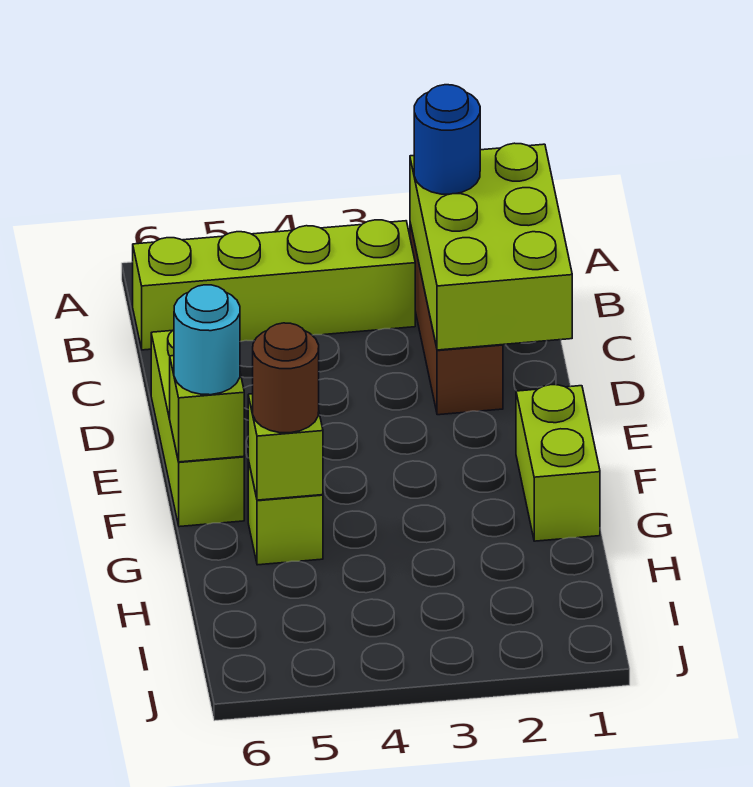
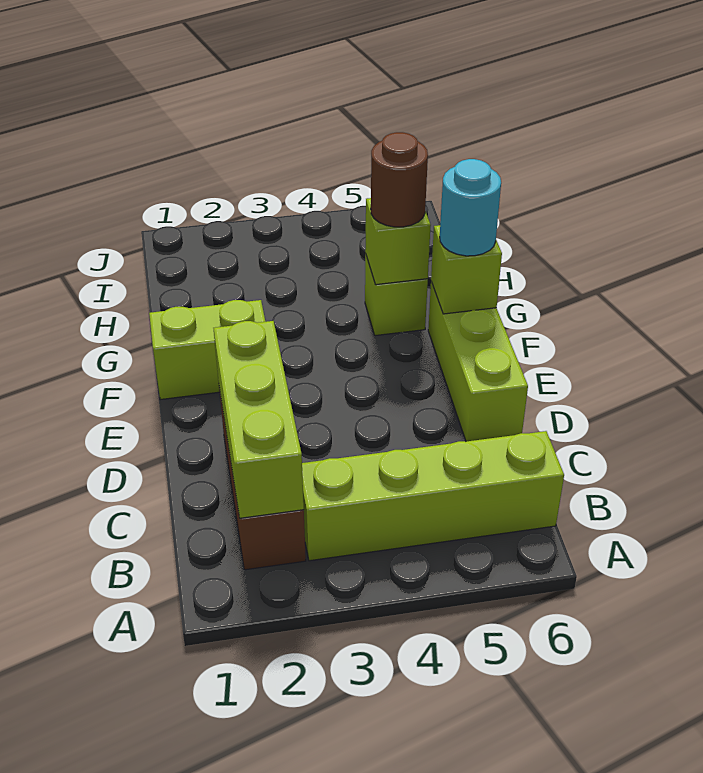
lime brick B1:D2 level 2 -> lime brick B2:D2 level 2
blue round brick B2 level 3 -> none
lime brick F1:G1 level 1 -> lime brick F1:F2 level 1

